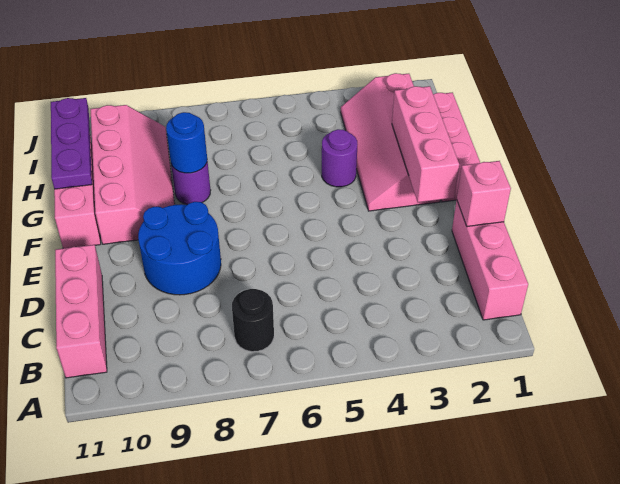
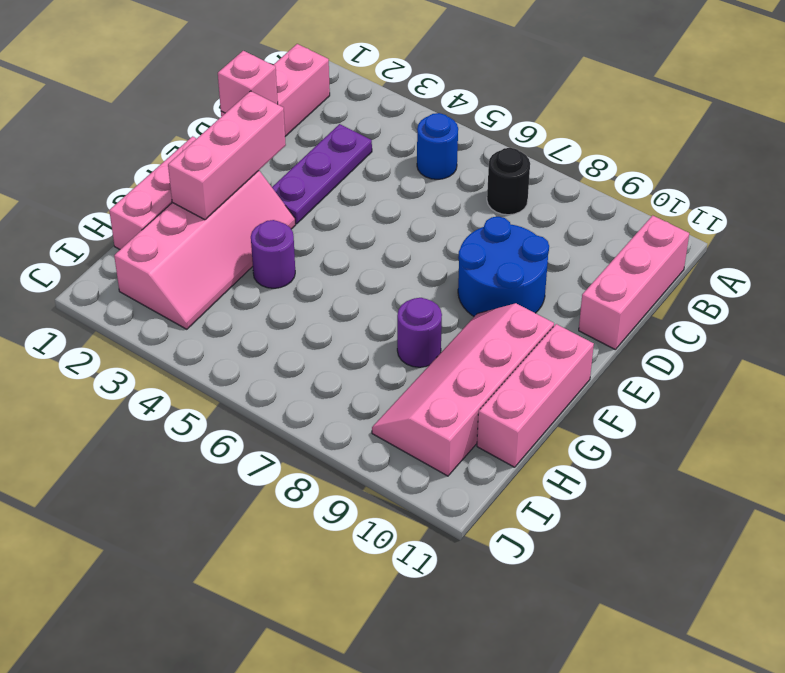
blue round brick G8 level 2 -> blue round brick B5 level 1
purple plate G11:I11 level 2 -> purple plate C3:E3 level 1

